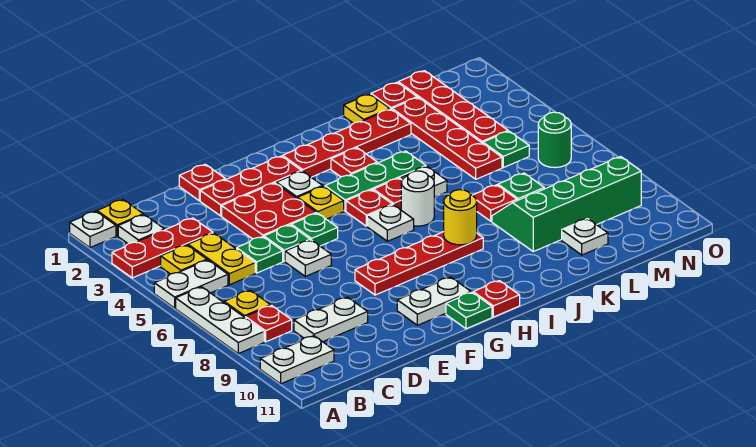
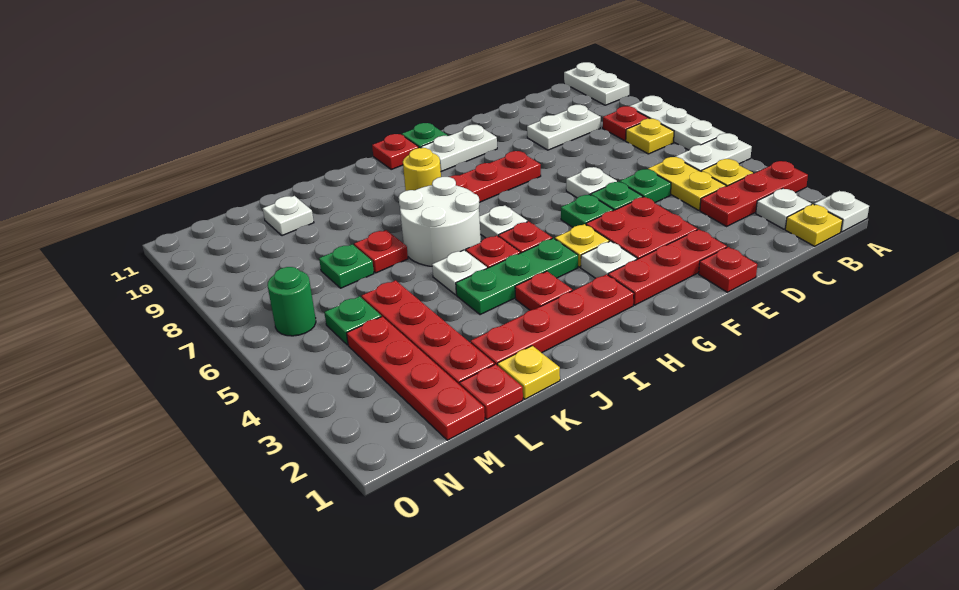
white plate A10:B10 level 1 -> white plate A10:A11 level 1
white round brick I6 level 1 -> white round brick I6:J7 level 1
green slope K8:N9 level 1 top 9 -> none

